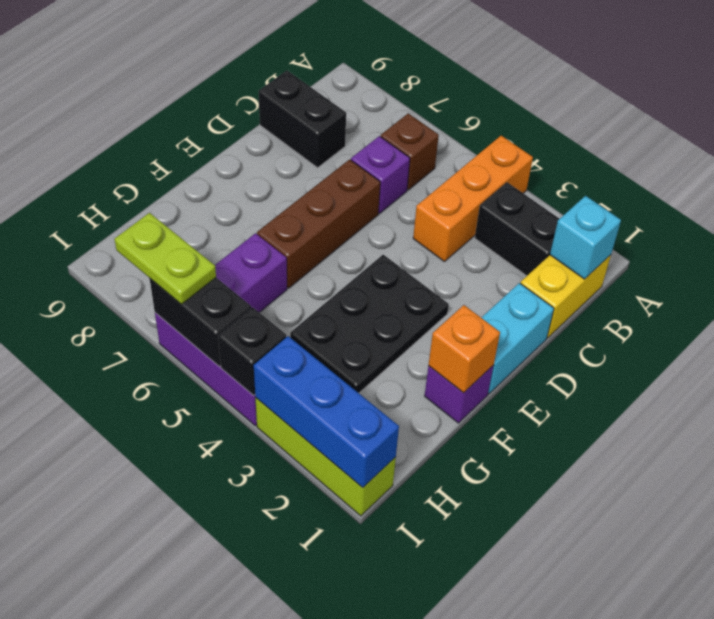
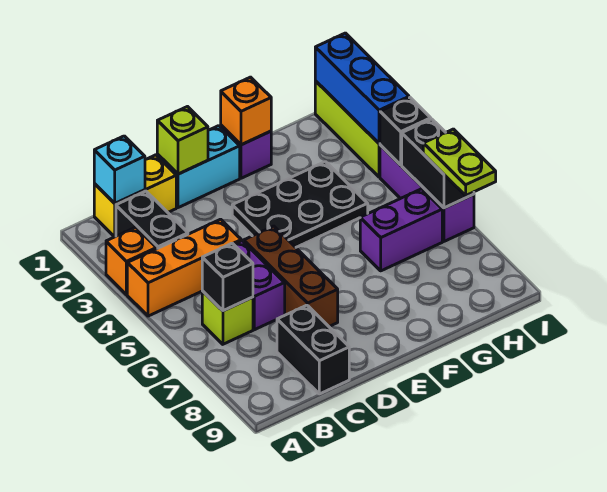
none -> orange brick A3 level 1
brown brick B6 level 1 -> lime brick B6 level 1
none -> black brick B6 level 2
purple brick C6 level 1 -> purple brick C5:C6 level 1
none -> lime brick D1 level 2
brown brick D6:F6 level 1 -> brown brick D5:D7 level 1

